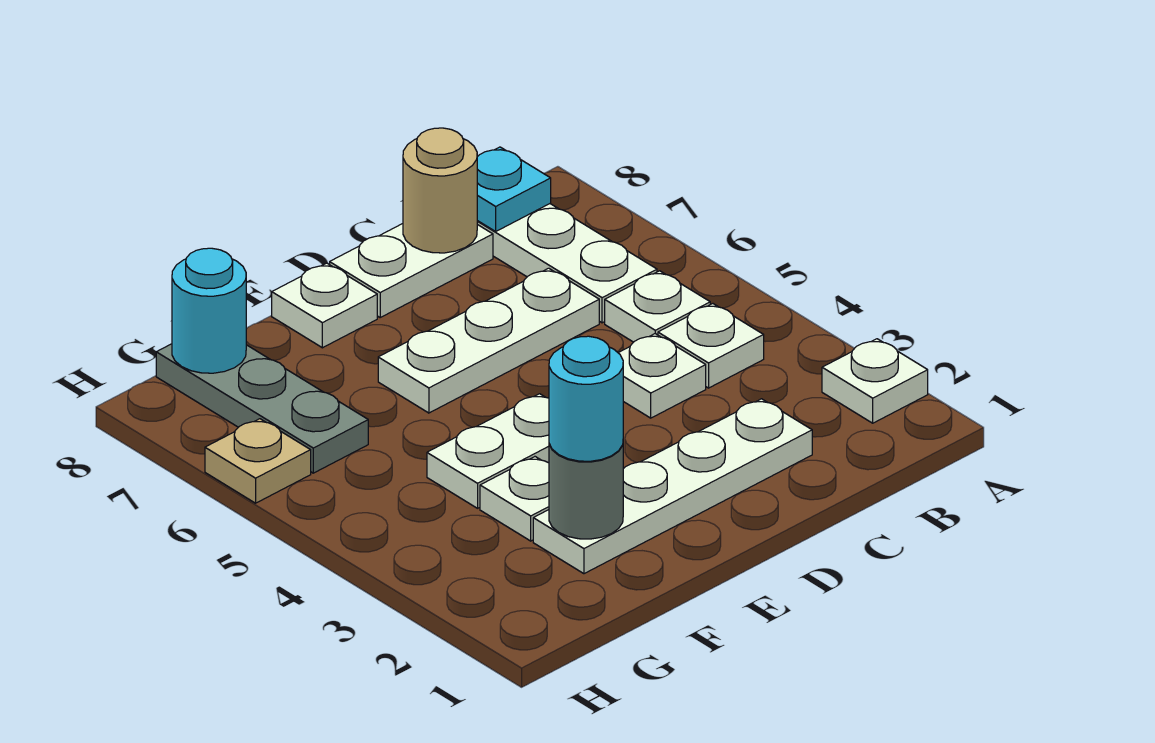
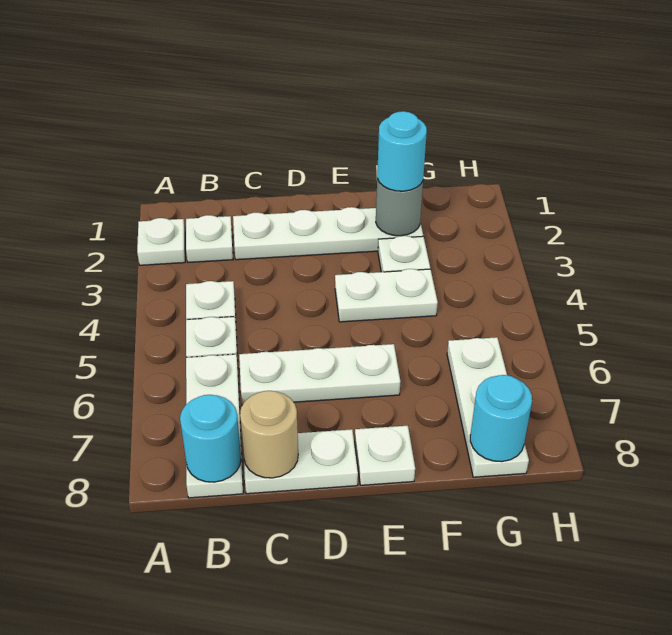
cyan plate B8 level 2 -> cyan round brick B8 level 2
white plate C4 level 1 -> white plate B2 level 1
grey plate G6:G8 level 1 -> white plate G6:G8 level 1
tan plate H6 level 1 -> none

